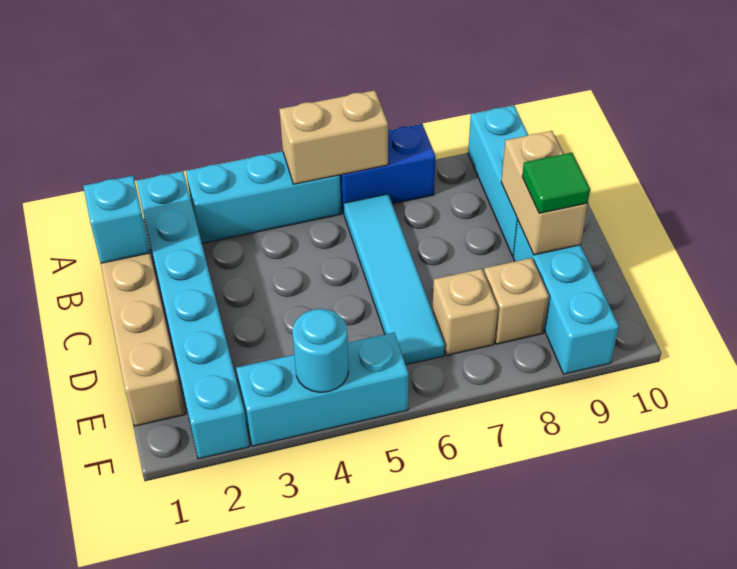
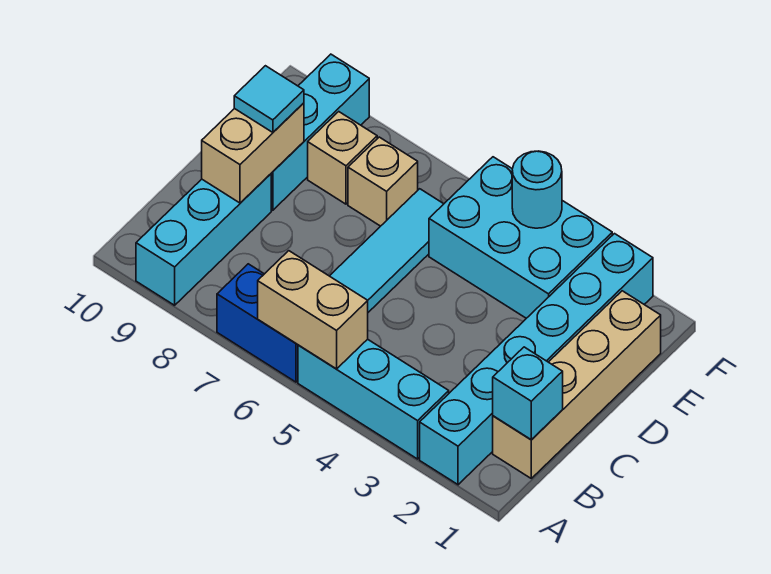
green tile D9 level 3 -> cyan tile D9 level 3
cyan brick F3:F5 level 1 -> cyan brick E3:F5 level 1

